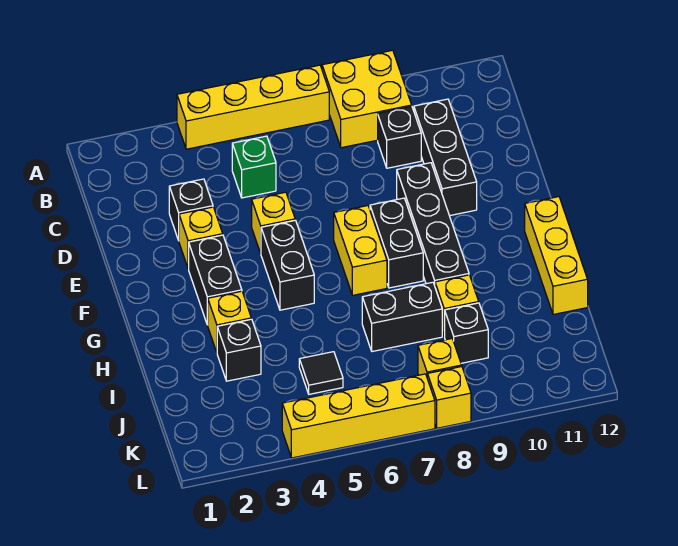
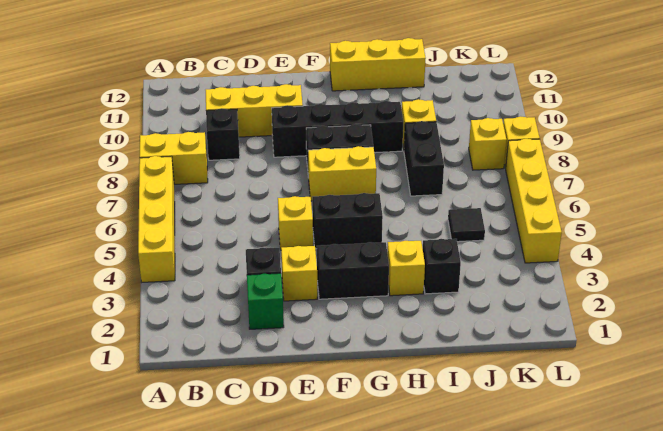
yellow brick A8:B9 level 1 -> yellow brick A8:B8 level 1
green brick C5 level 1 -> green brick D2 level 1
black brick C10:E10 level 1 -> yellow brick C10:E10 level 1
black brick J9 level 1 -> none

